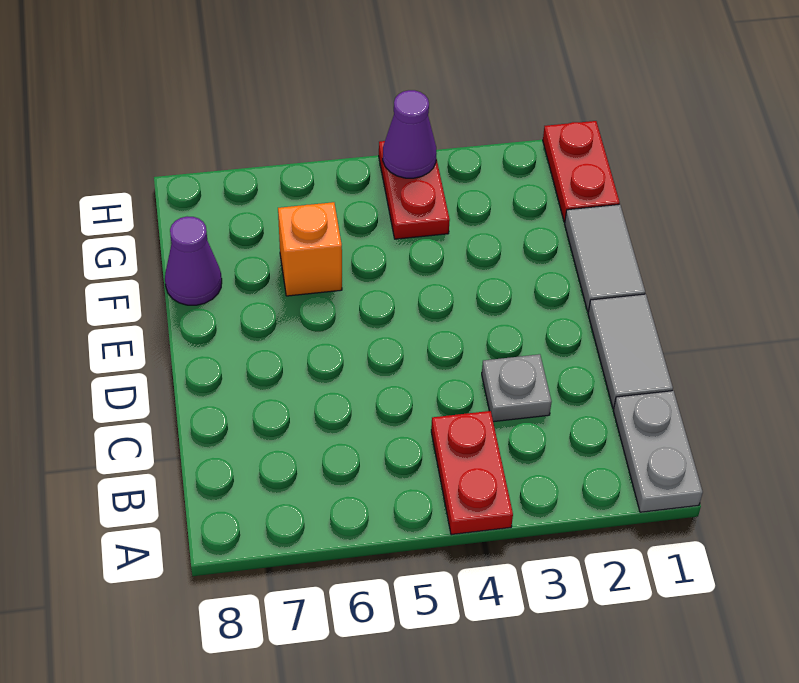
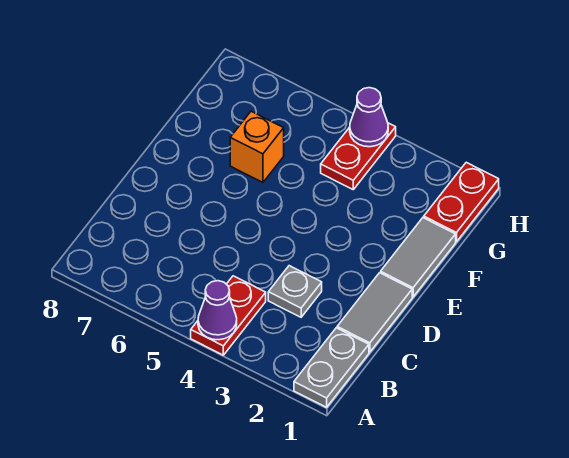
purple cone F8 level 1 -> purple cone A4 level 2

